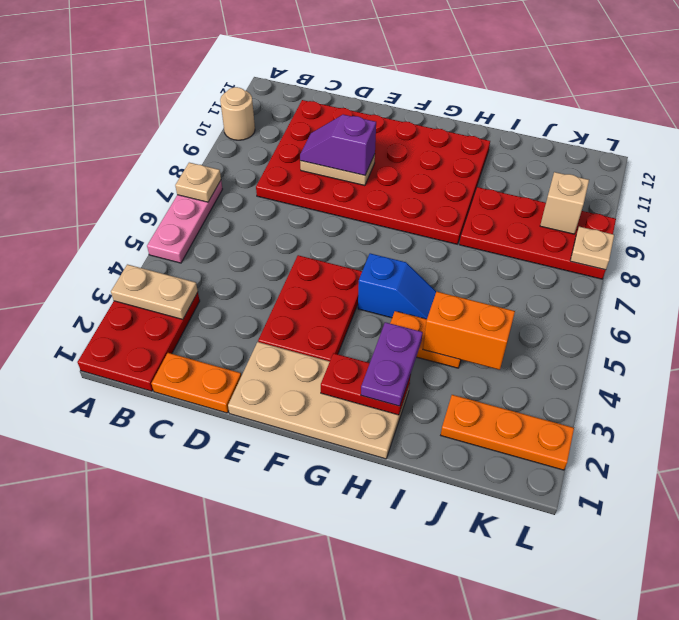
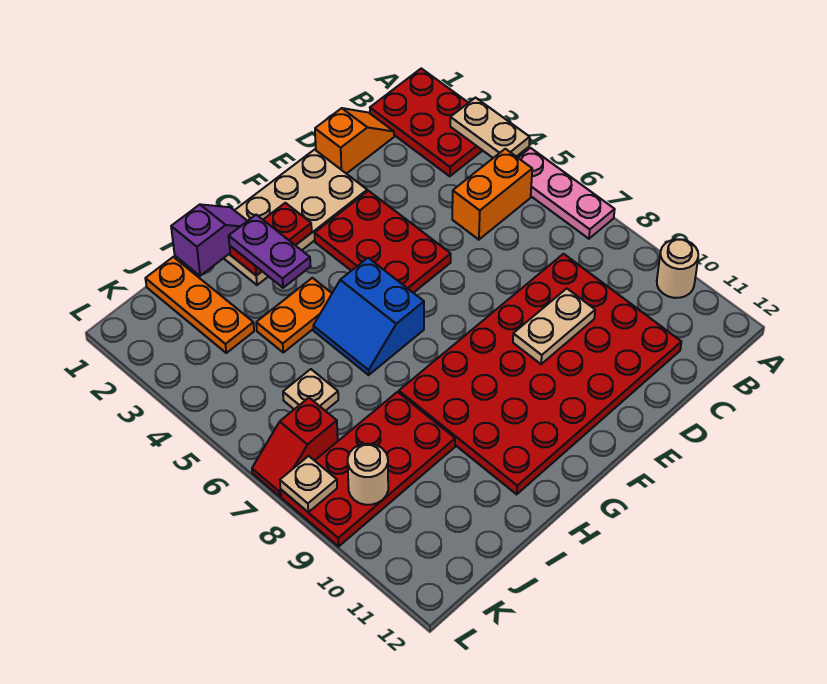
tan plate A3:B3 level 2 -> tan plate A3:A4 level 2
tan plate A7 level 2 -> tan plate J6 level 1
orange plate C1:D1 level 1 -> orange slope C1:D1 level 1 top D
purple slope D9:E9 level 3 top E -> purple slope H1:I1 level 2 top I
blue slope G5:H5 level 1 top G -> blue slope G5:H6 level 1 top G
orange brick I4:J4 level 2 -> orange brick B5:C5 level 1
orange plate J2:L2 level 1 -> orange plate J1:J3 level 1
none -> red slope K7:L7 level 1 top K
tan brick K9 level 2 -> tan round brick K9 level 2

